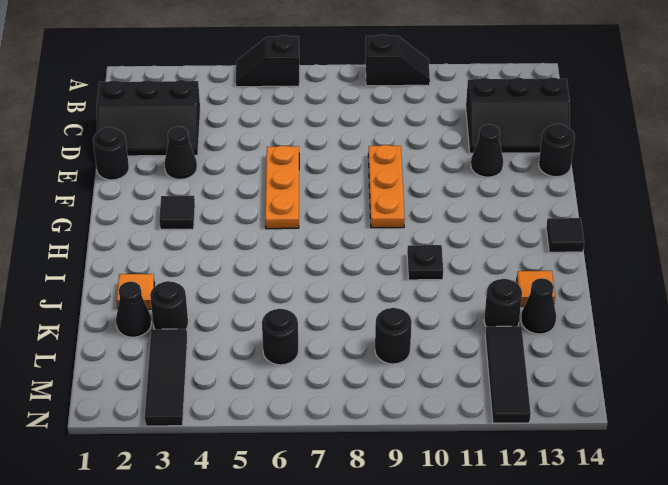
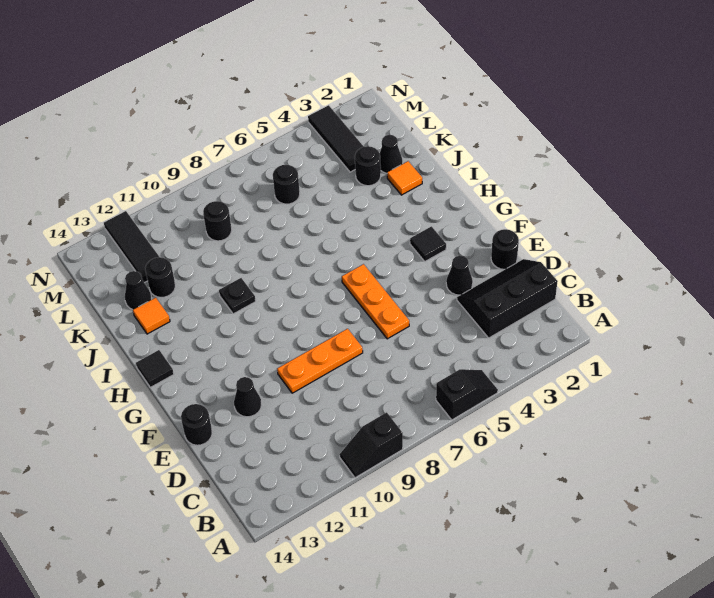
black slope C12:D14 level 1 top C -> none
orange plate E9:G9 level 1 -> orange plate E8:E10 level 1

